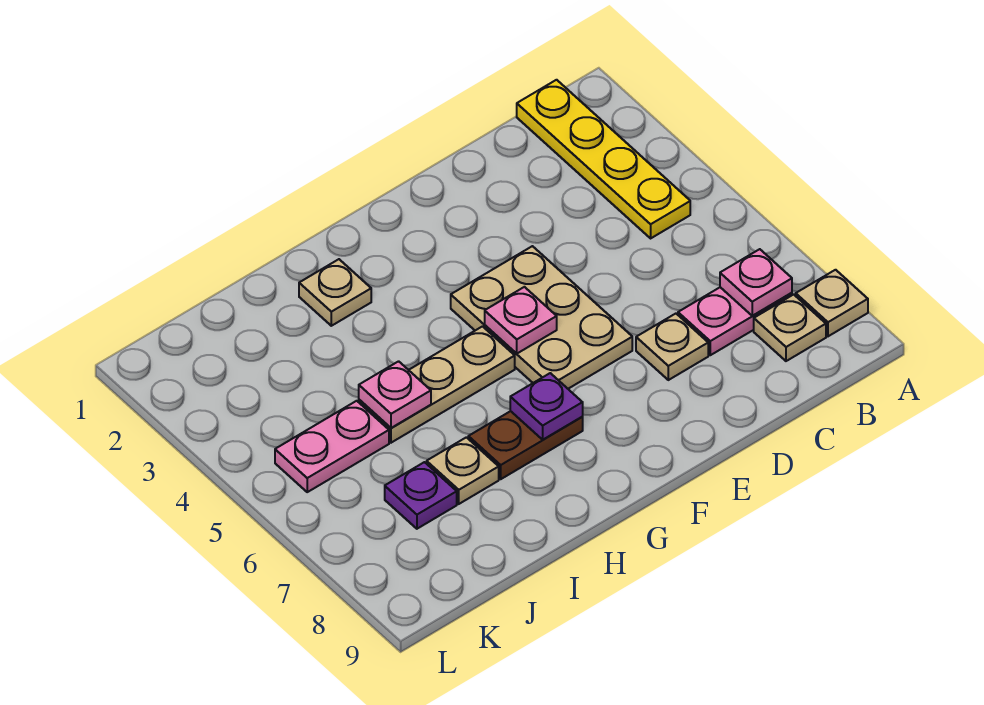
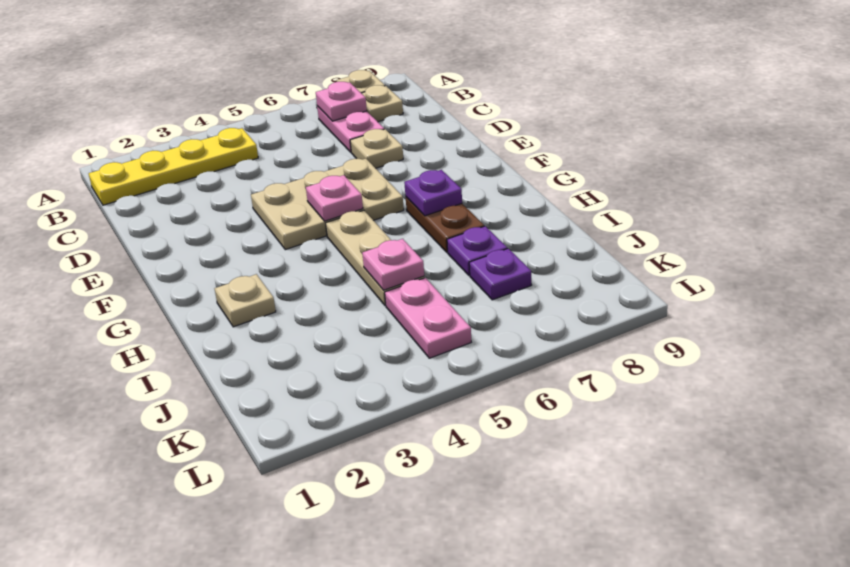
tan plate I7 level 1 -> purple plate I7 level 1

